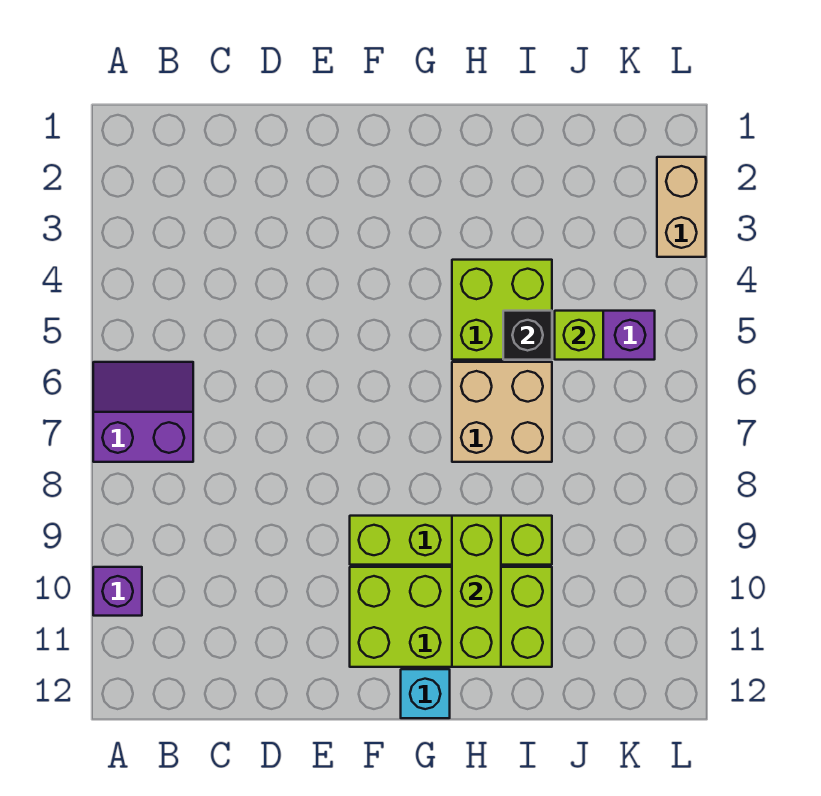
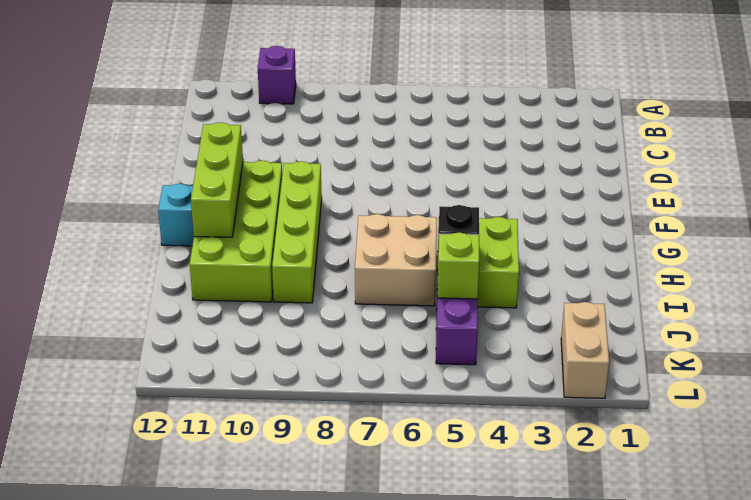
purple slope A6:B7 level 1 top 7 -> none
lime brick H9:H11 level 2 -> lime brick F11:H11 level 2
tan brick L2:L3 level 1 -> tan brick K2:L2 level 1

